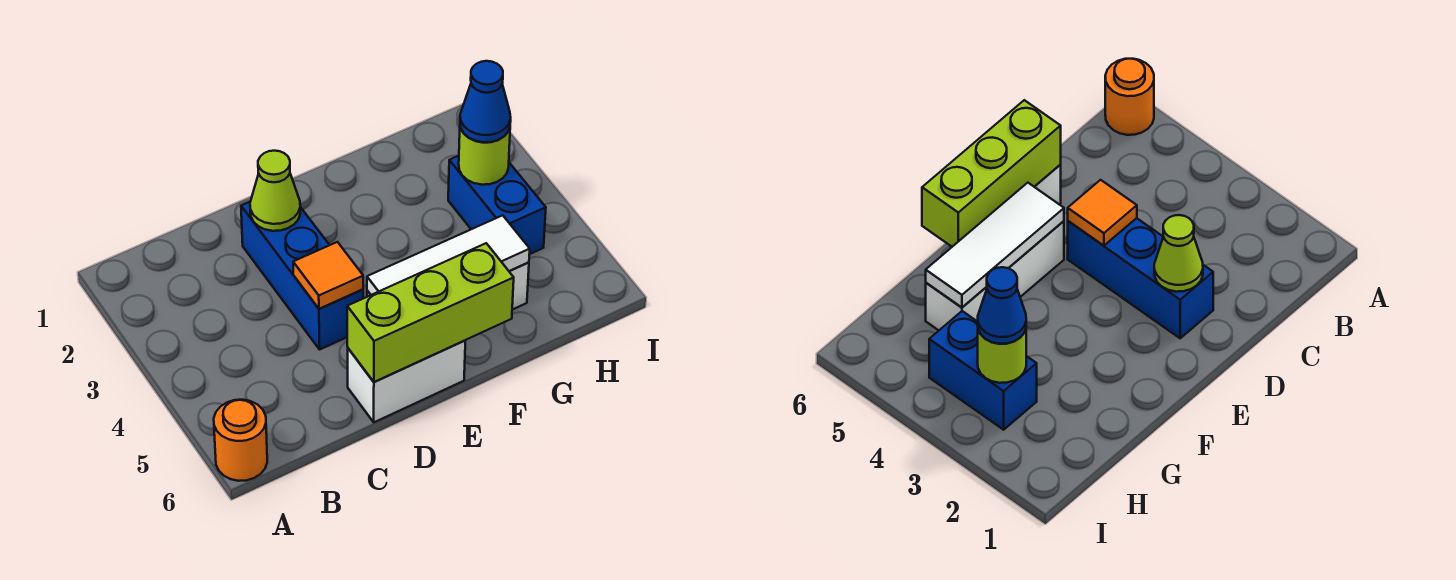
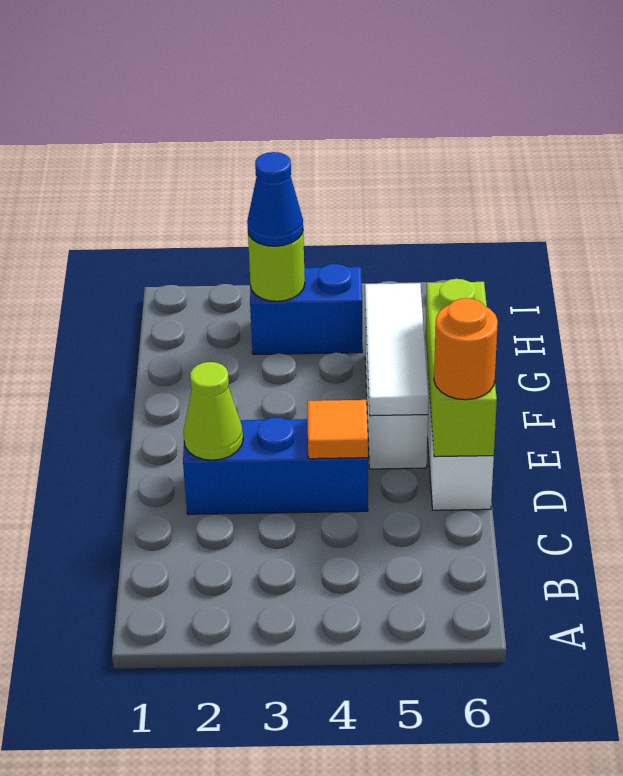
orange round brick A6 level 1 -> orange round brick D6 level 3

